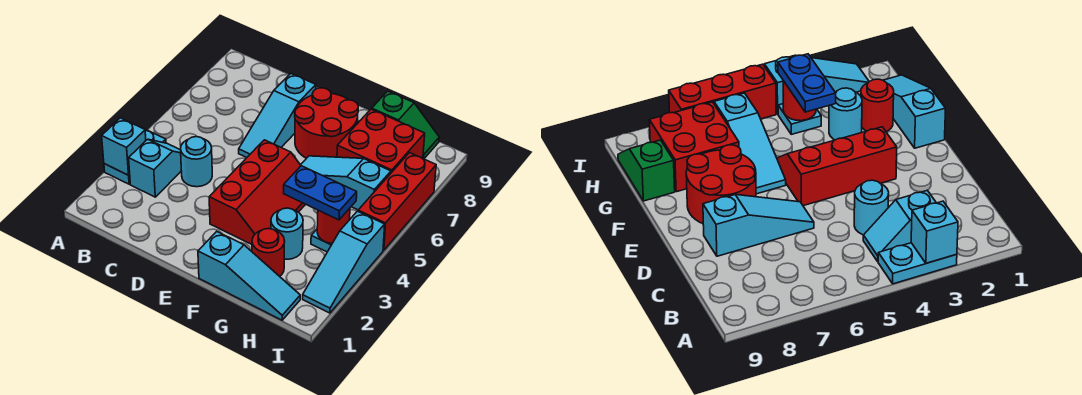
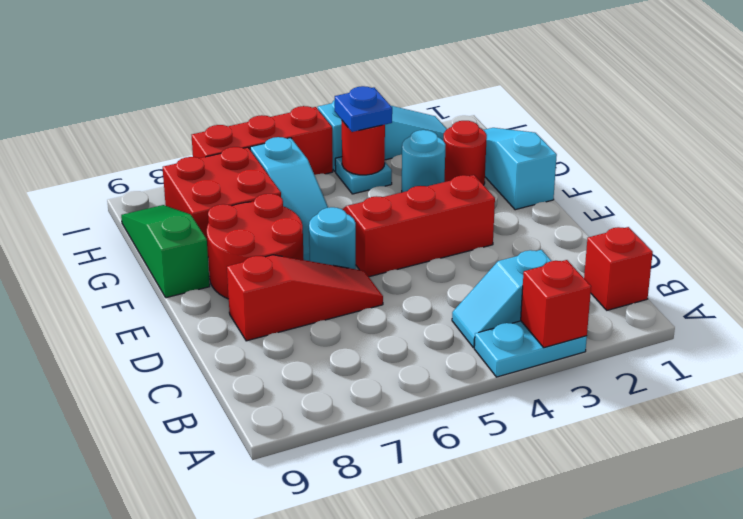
cyan brick A3 level 2 -> red brick A3 level 2
none -> red brick B1 level 1
cyan round brick C4 level 1 -> cyan round brick E6 level 1
cyan slope D6:D8 level 1 top 8 -> red slope D6:D8 level 1 top 8
blue plate G4:H4 level 3 -> blue plate H4 level 3
green slope G9:H9 level 1 top G -> green slope F9:H9 level 1 top F

